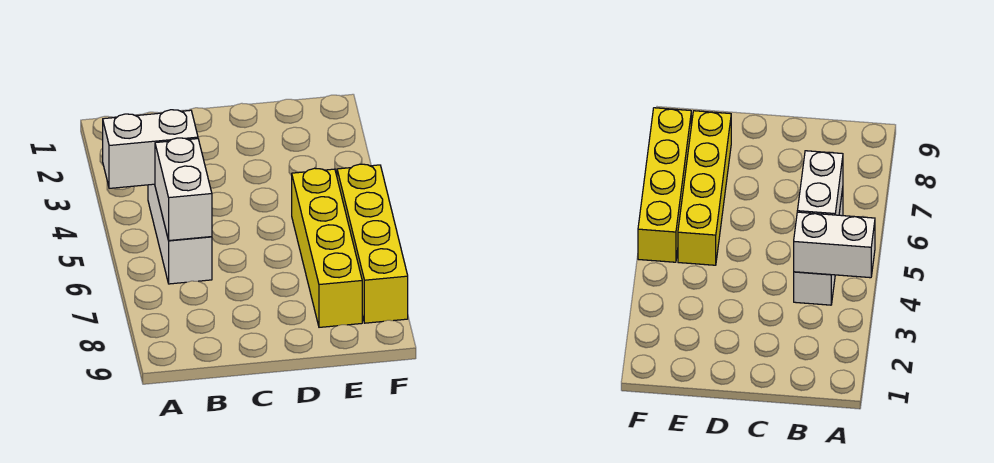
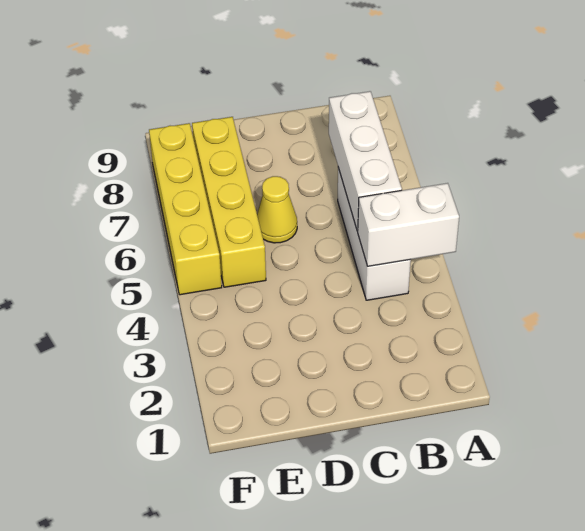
white brick B5:B6 level 2 -> white brick B5:B7 level 2
none -> yellow cone D6 level 1

